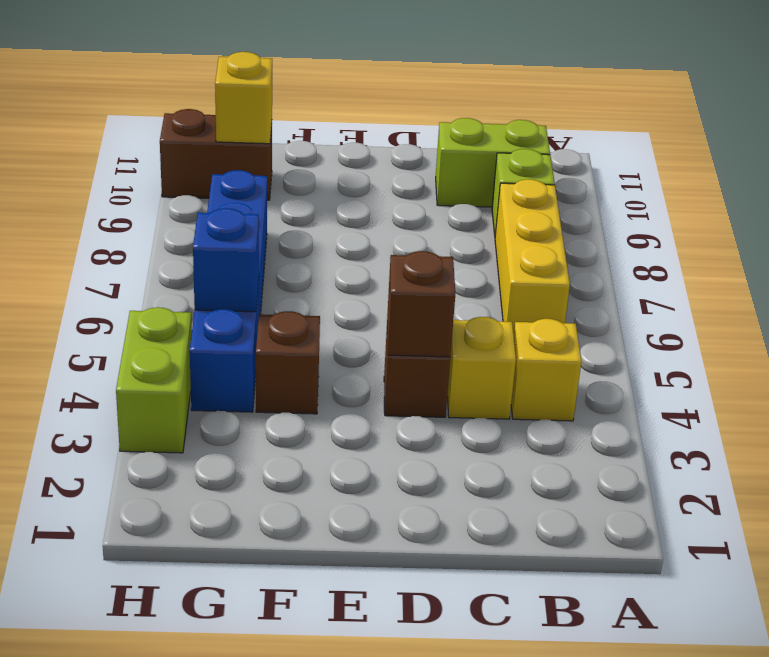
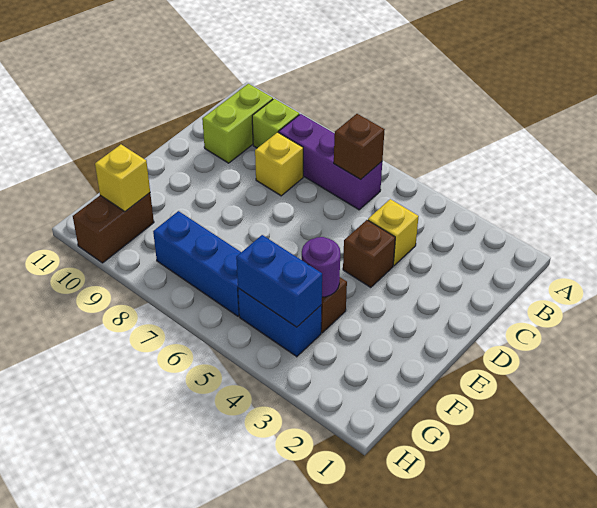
yellow brick B4 level 1 -> yellow brick C8 level 1
yellow brick B6:B8 level 1 -> purple brick B6:B8 level 1
brown brick D4 level 2 -> brown brick B6 level 2
none -> purple round brick F4 level 2
blue brick G5 level 2 -> blue brick G4:G5 level 2
lime brick H3:H4 level 1 -> none

